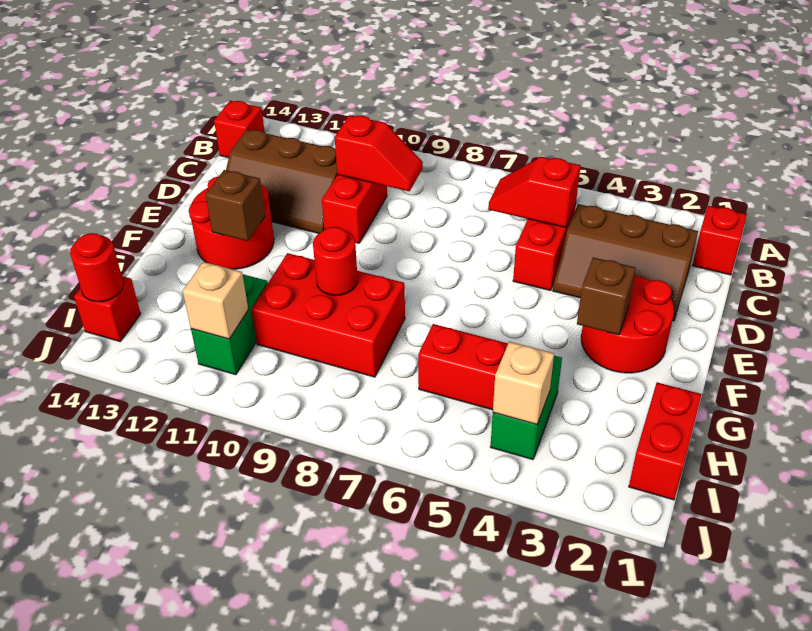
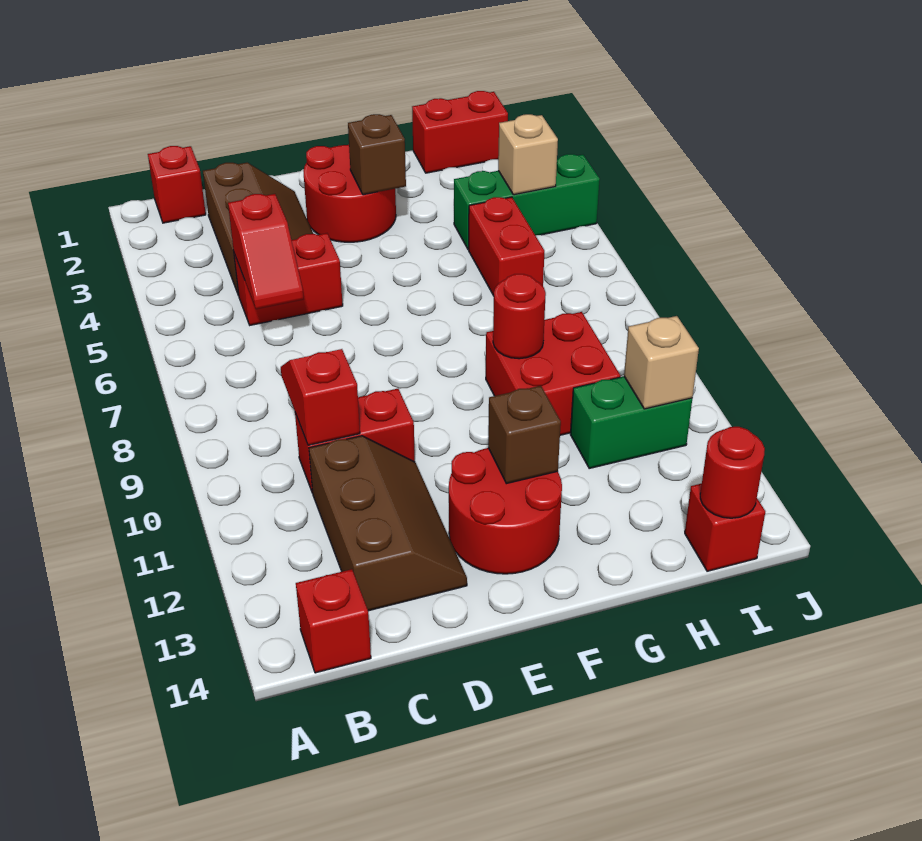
red brick G8:H10 level 1 -> red brick G9:H10 level 1
green brick H4:I4 level 1 -> green brick H4:J4 level 1

